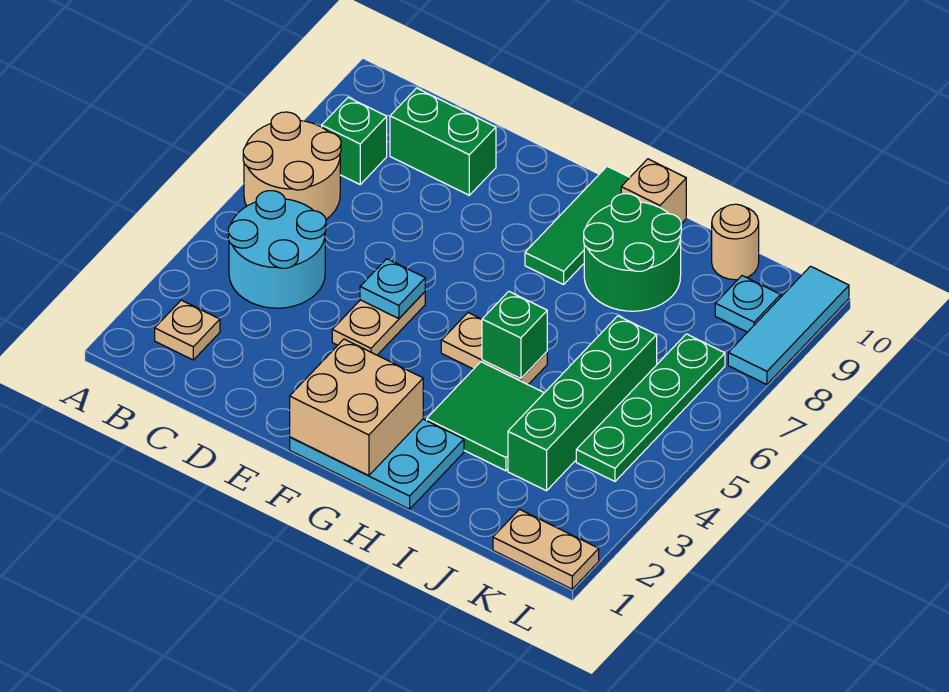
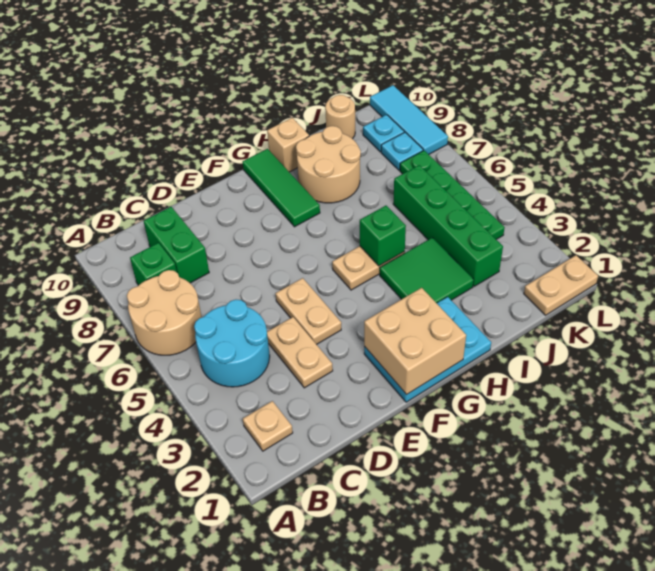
green brick C9:D9 level 1 -> green brick C8:C9 level 1
none -> tan plate D3:D4 level 1
cyan plate E5 level 2 -> cyan plate K8 level 1
green round brick H8:I9 level 1 -> tan round brick H8:I9 level 1

